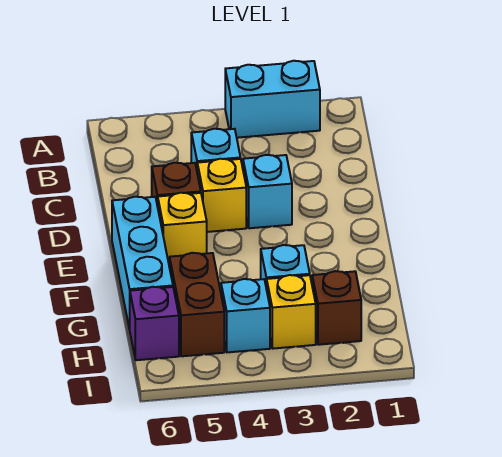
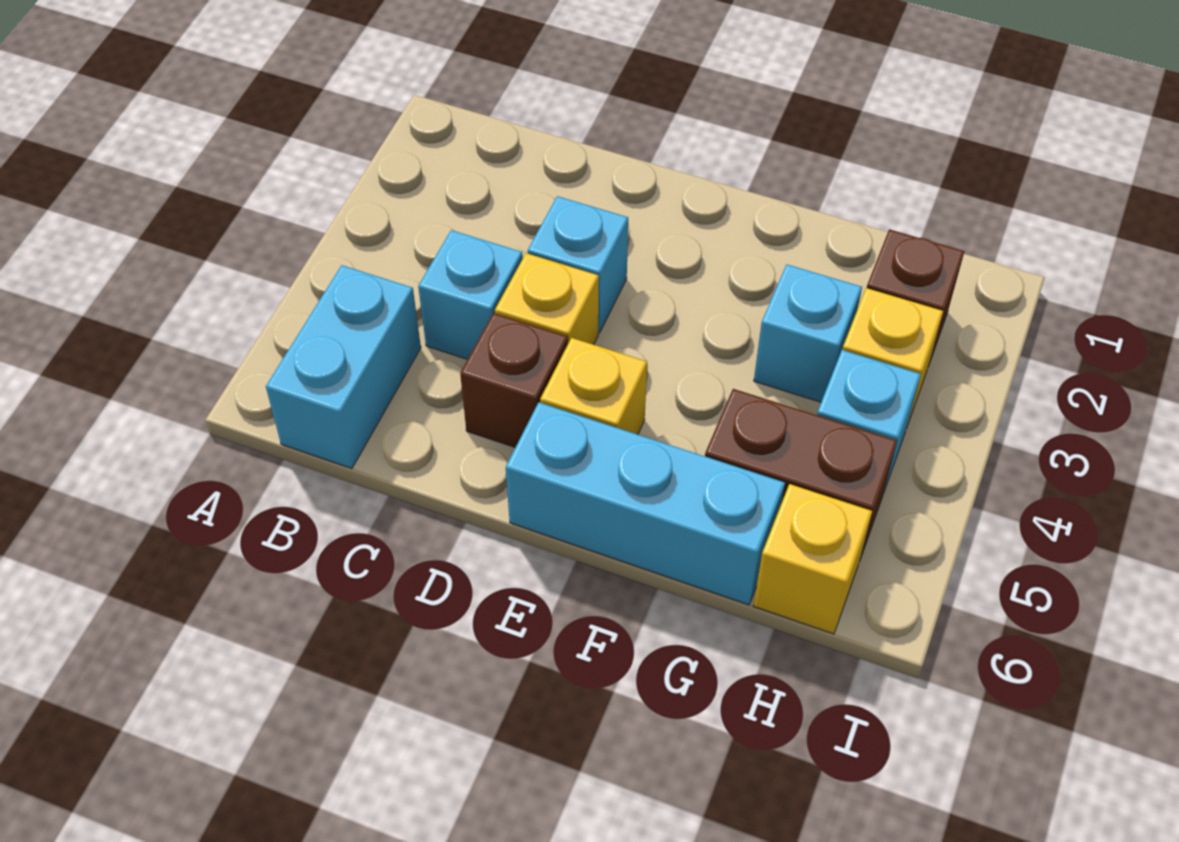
cyan brick A2:A3 level 1 -> cyan brick B5:B6 level 1
purple brick H6 level 1 -> yellow brick H6 level 1

